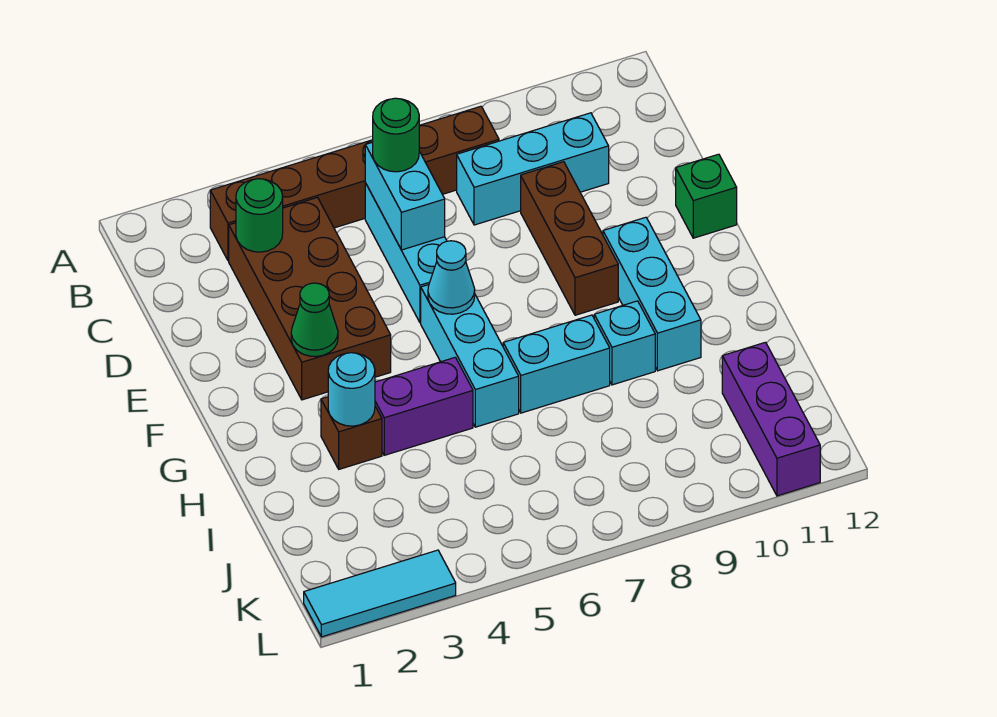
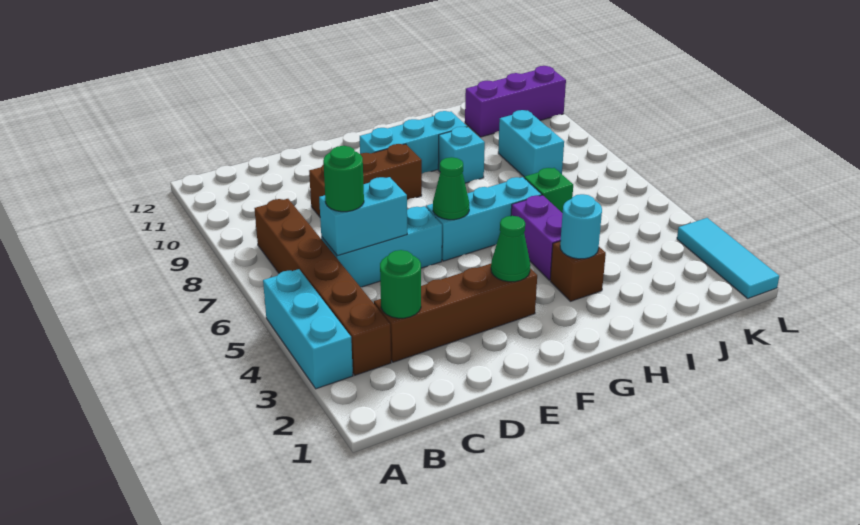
brown brick C3:F4 level 1 -> brown brick C3:F3 level 1
cyan brick C8:C10 level 1 -> cyan brick A3:A5 level 1
green brick E12 level 1 -> green brick I6 level 1
cyan cone F6 level 2 -> green cone F6 level 2
cyan brick H7:H8 level 1 -> cyan brick J8:J9 level 1

